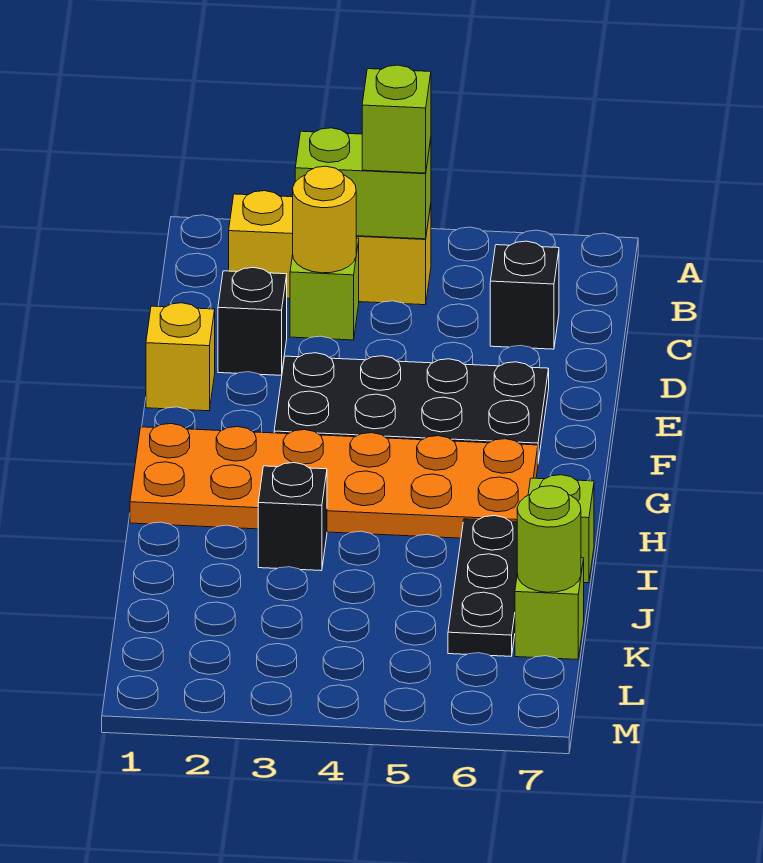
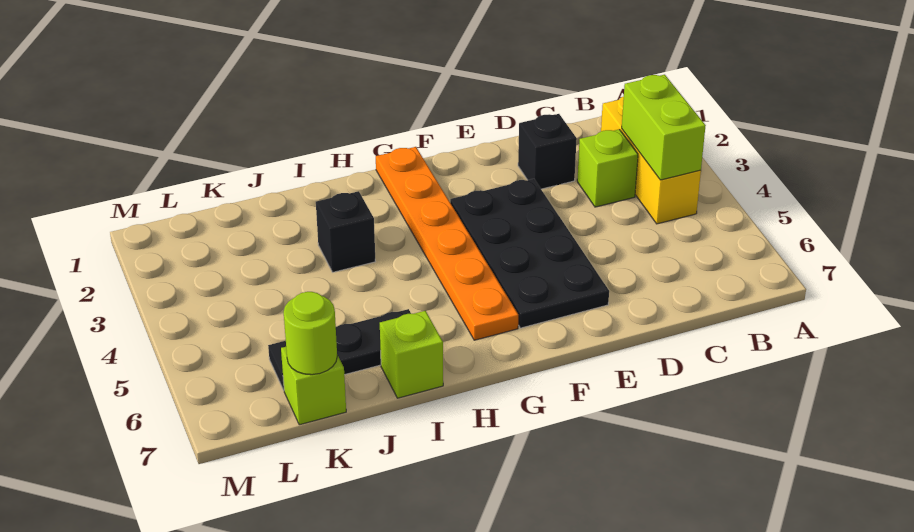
lime brick B4 level 3 -> none
yellow round brick C3 level 2 -> none
black brick C6 level 1 -> none
yellow brick E1 level 1 -> none
orange plate G1:H6 level 1 -> orange plate G1:G6 level 1

